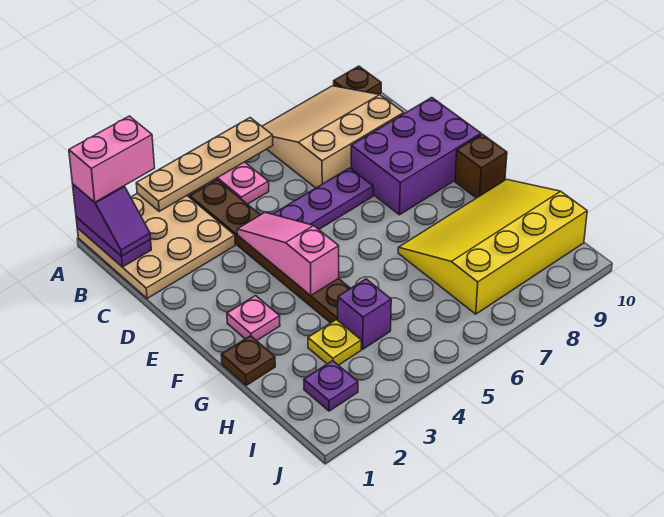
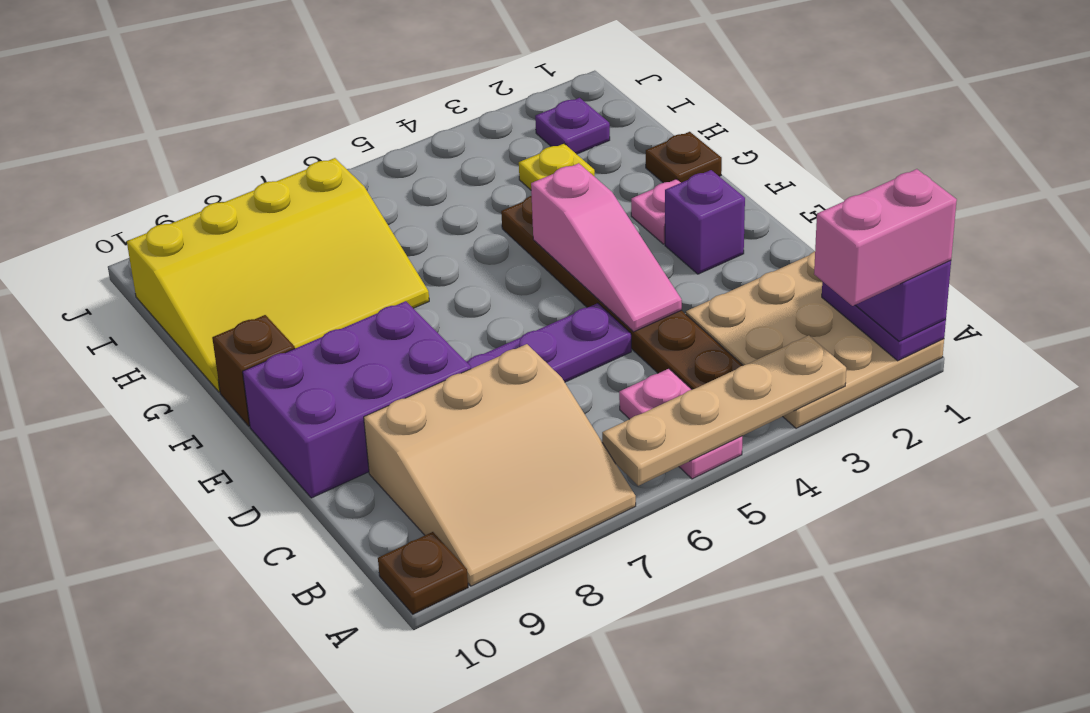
purple brick H4 level 1 -> purple brick E2 level 1

